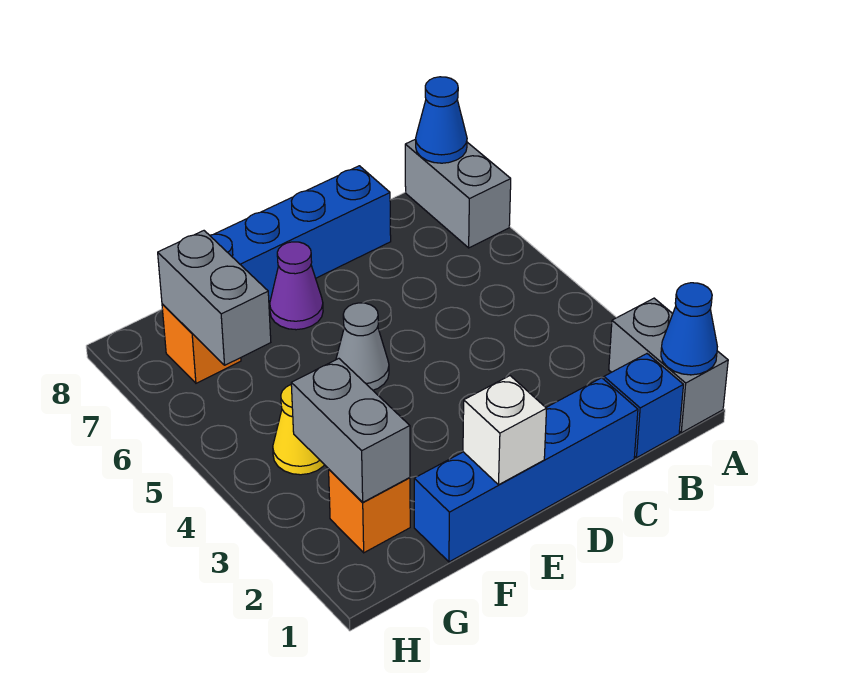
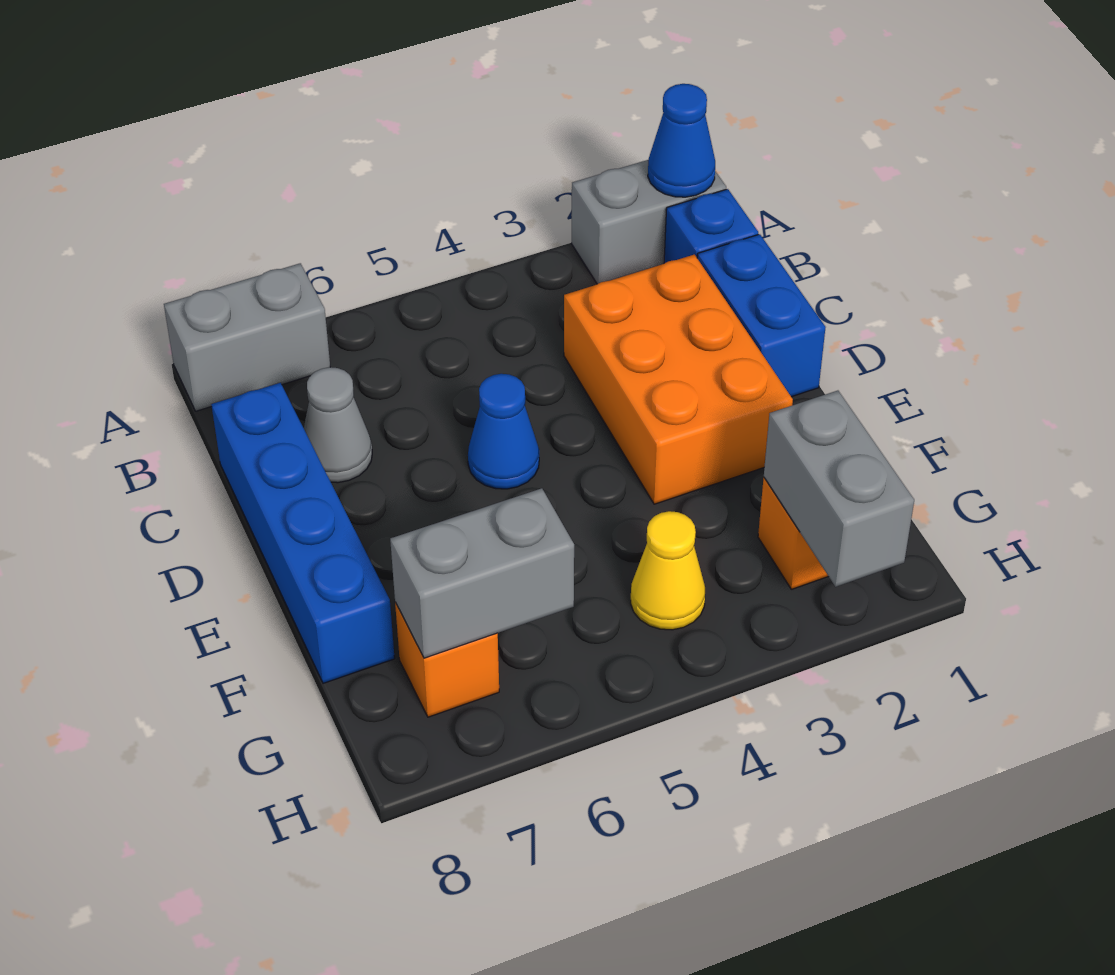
blue cone A8 level 2 -> blue cone D5 level 1
blue brick C1:F1 level 1 -> blue brick C1:D1 level 1
none -> orange brick C2:E3 level 1
white brick E1 level 2 -> none
grey cone E5 level 1 -> grey cone C7 level 1
purple cone E7 level 1 -> none
grey brick G2:G3 level 2 -> grey brick G2:H2 level 2

